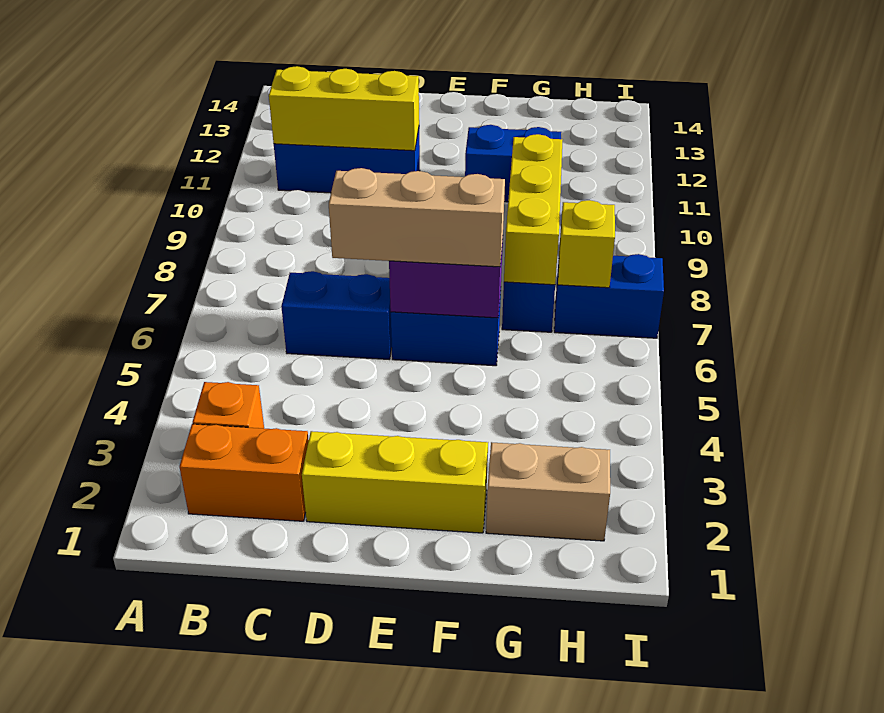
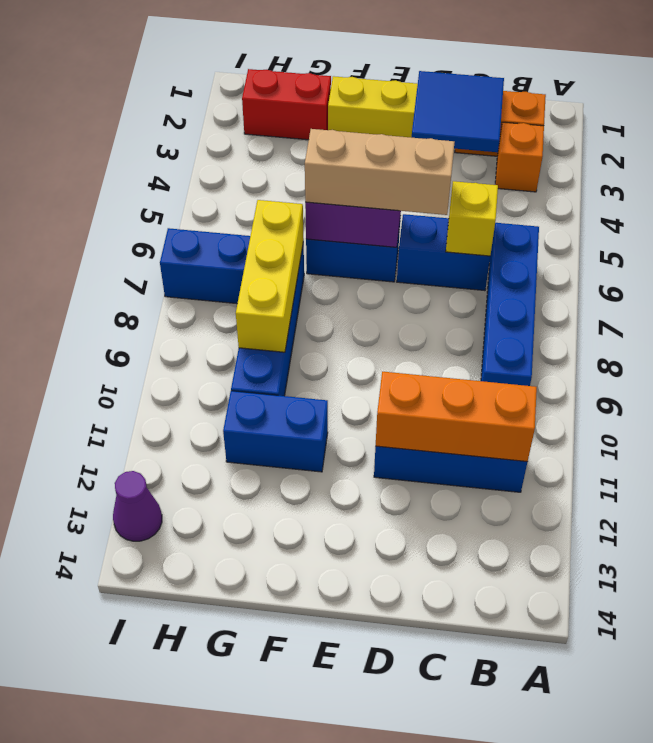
none -> blue brick B6:B9 level 1
yellow brick B11:D11 level 2 -> orange brick B11:D11 level 2
none -> blue tile C2:D3 level 2
tan brick G2:H2 level 1 -> red brick G2:H2 level 1
yellow brick H7 level 2 -> yellow brick C6 level 2
none -> purple cone I13 level 1

